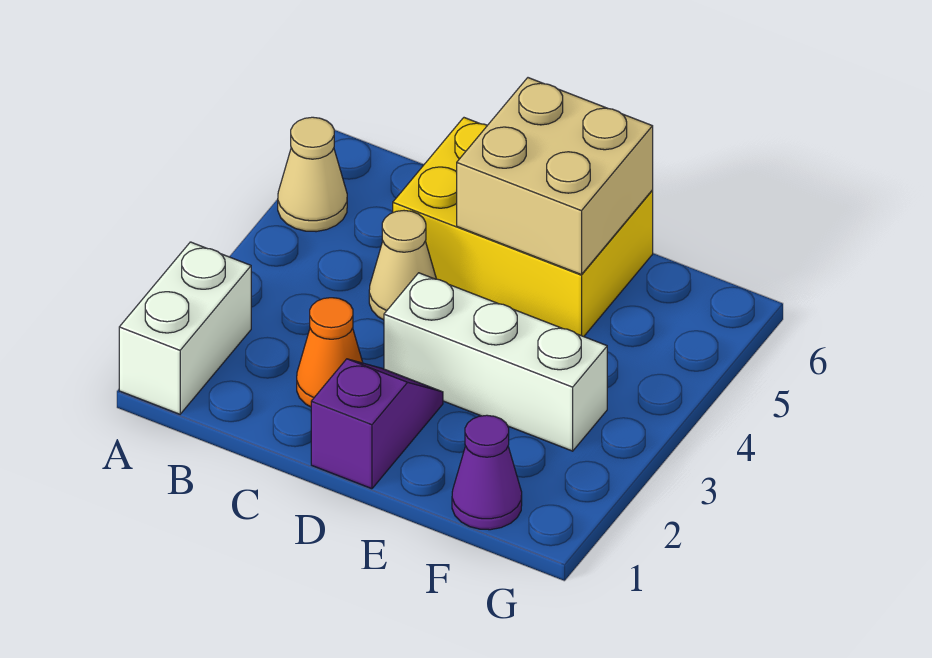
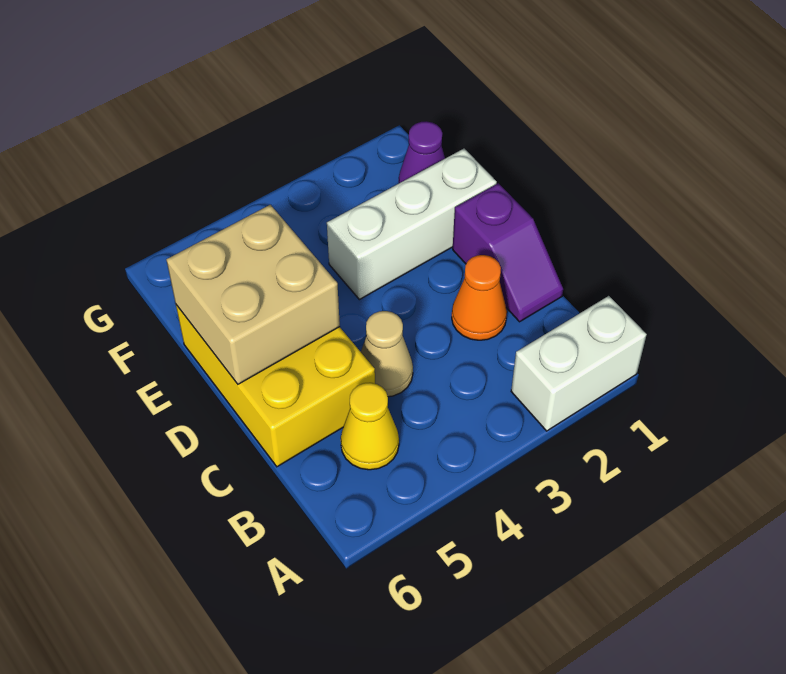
tan cone A5 level 1 -> none
none -> yellow cone B5 level 1
purple slope D1:D2 level 1 top 1 -> purple slope C1:D1 level 1 top D
white brick D3:F3 level 1 -> white brick E1:E3 level 1

